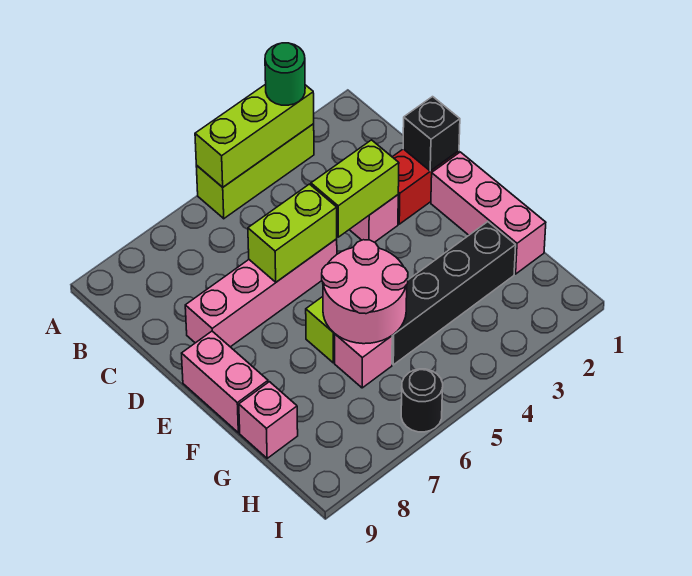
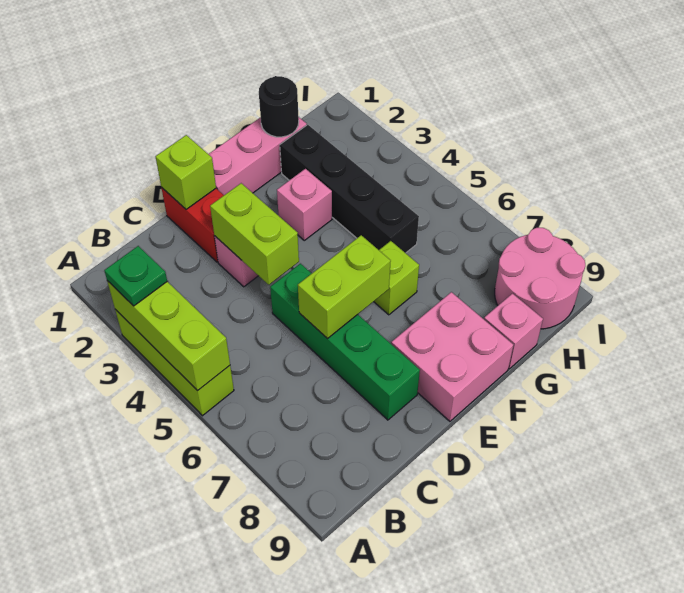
green round brick A3 level 3 -> green plate A3 level 3
black brick D1 level 2 -> lime brick D1 level 2
pink brick D5:D8 level 1 -> green brick D5:D8 level 1
lime brick D5:D6 level 2 -> lime brick D6:E6 level 2
pink brick E9:F9 level 1 -> pink brick E8:F9 level 1
pink round brick F5:G6 level 2 -> pink round brick H8:I9 level 1
pink brick G6 level 1 -> pink brick F3 level 1
black round brick I6 level 1 -> black round brick G1 level 2

